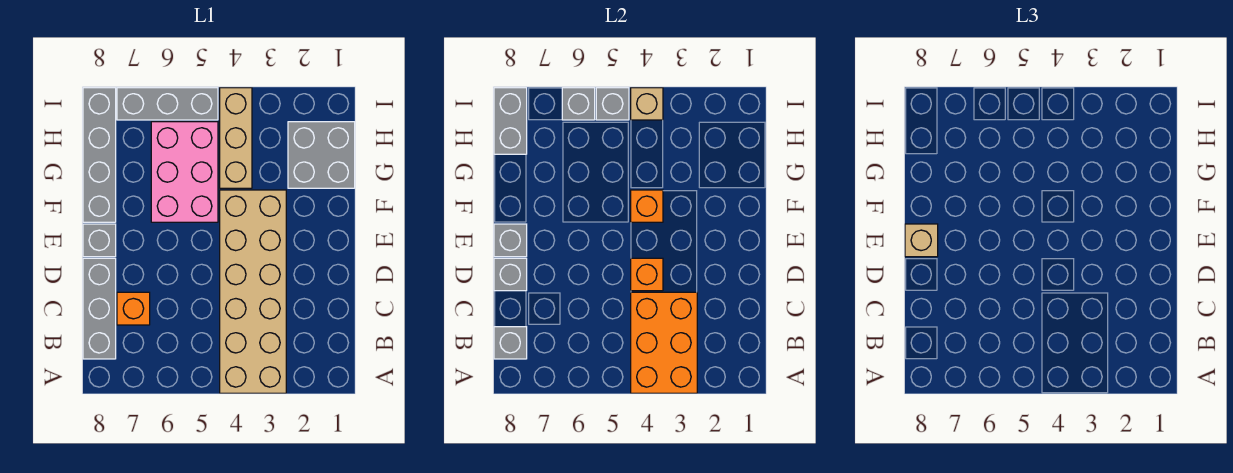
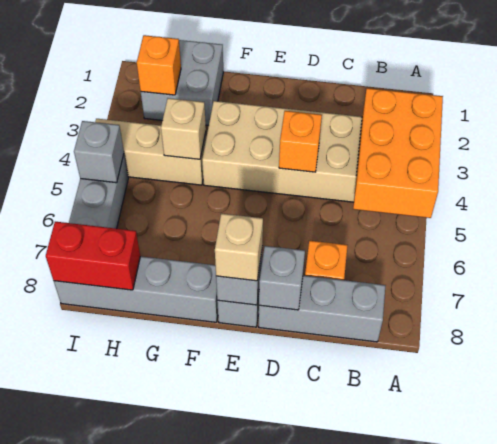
orange brick A3:C4 level 2 -> orange brick A3:B5 level 2
grey brick B8 level 2 -> none
orange brick F4 level 2 -> orange brick H2 level 2
pink brick F5:H6 level 1 -> none
grey brick H8:I8 level 2 -> red brick H8:I8 level 2
tan brick I4 level 2 -> tan brick G4 level 2
grey brick I6 level 2 -> none

